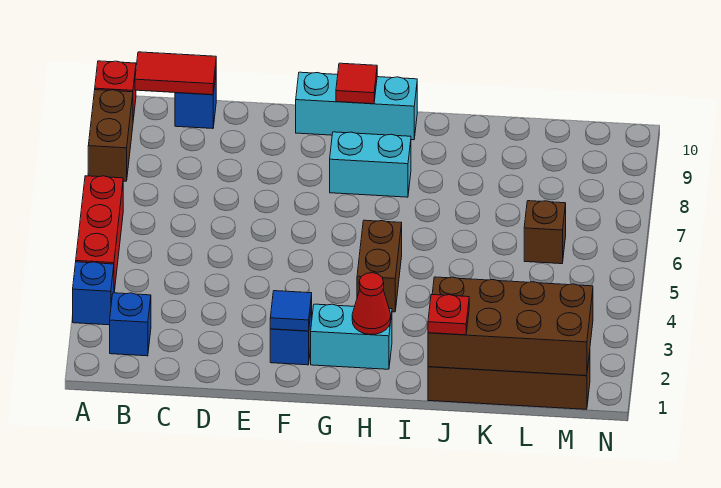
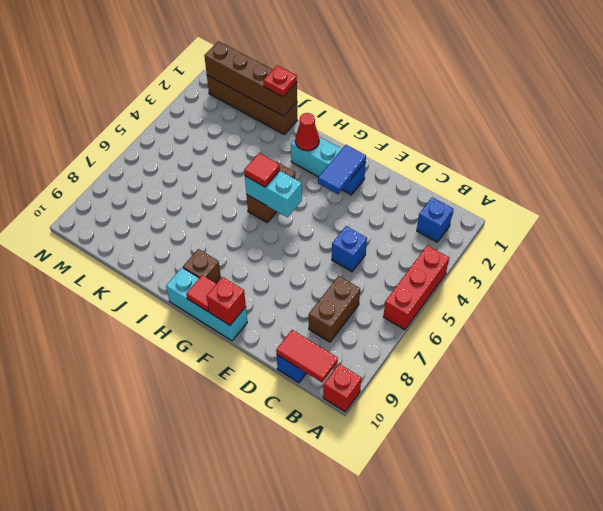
blue brick A3 level 1 -> blue brick D5 level 1
brown brick A8:A9 level 1 -> brown brick C7:C8 level 1
blue tile F2 level 2 -> blue tile F2:F3 level 2
none -> red brick F10 level 2
cyan brick G8:H8 level 1 -> cyan brick G5:H5 level 2
none -> red tile H5 level 3
brown brick J1:M2 level 2 -> brown brick J1:M1 level 2
brown brick L6 level 1 -> brown brick H9 level 1

